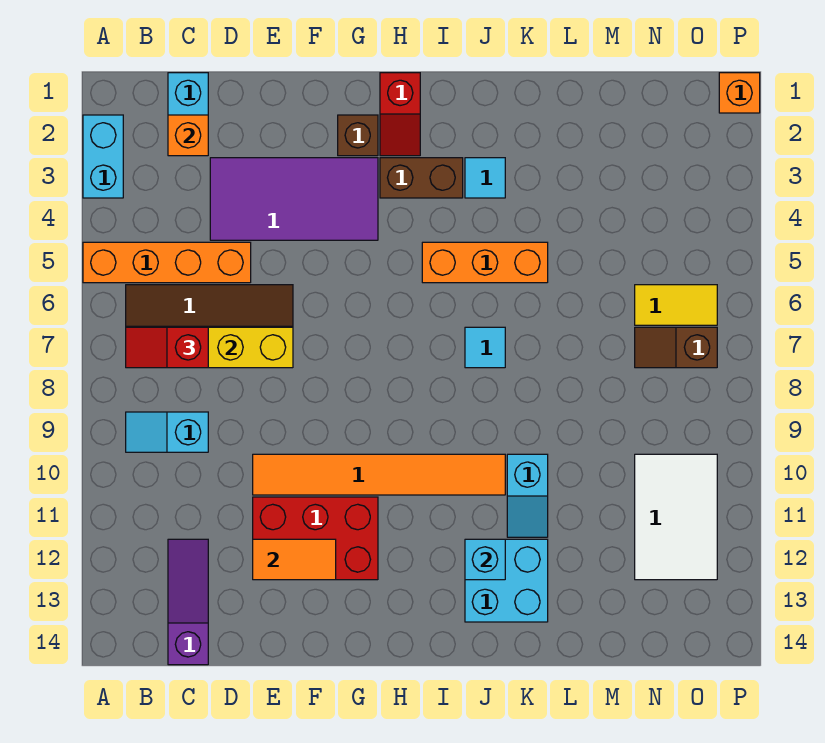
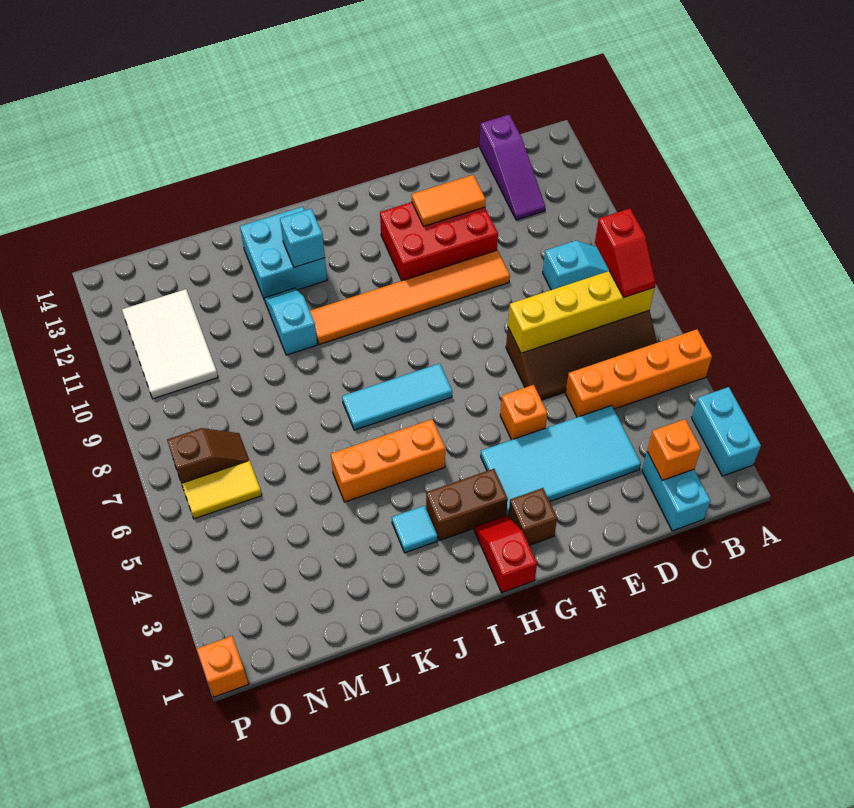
red slope B7:C7 level 3 top C -> red slope B7:B8 level 3 top 8
purple tile D3:G4 level 1 -> cyan tile D3:G4 level 1
none -> orange brick F5 level 1
cyan tile J7 level 1 -> cyan tile H7:J7 level 1

